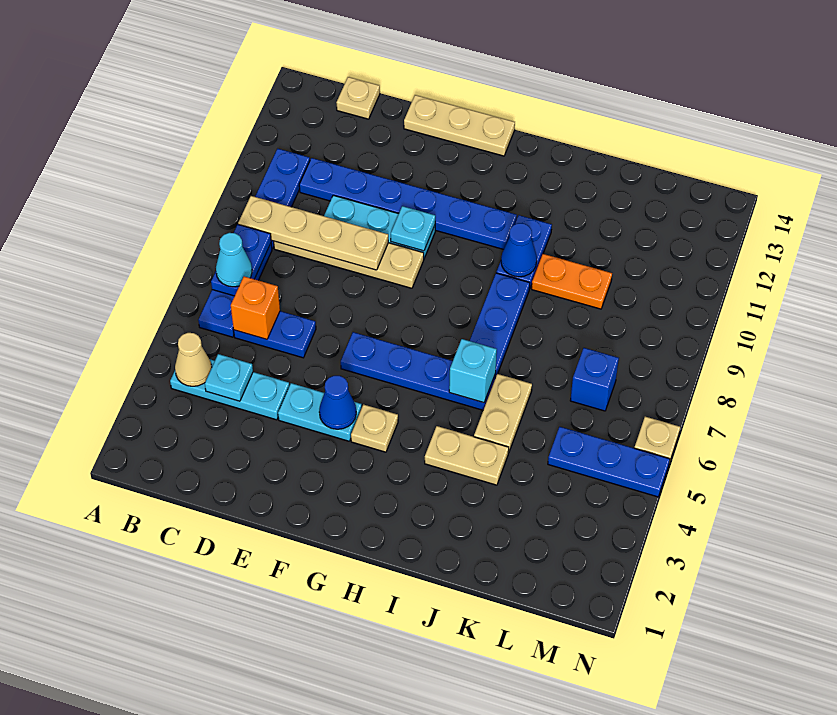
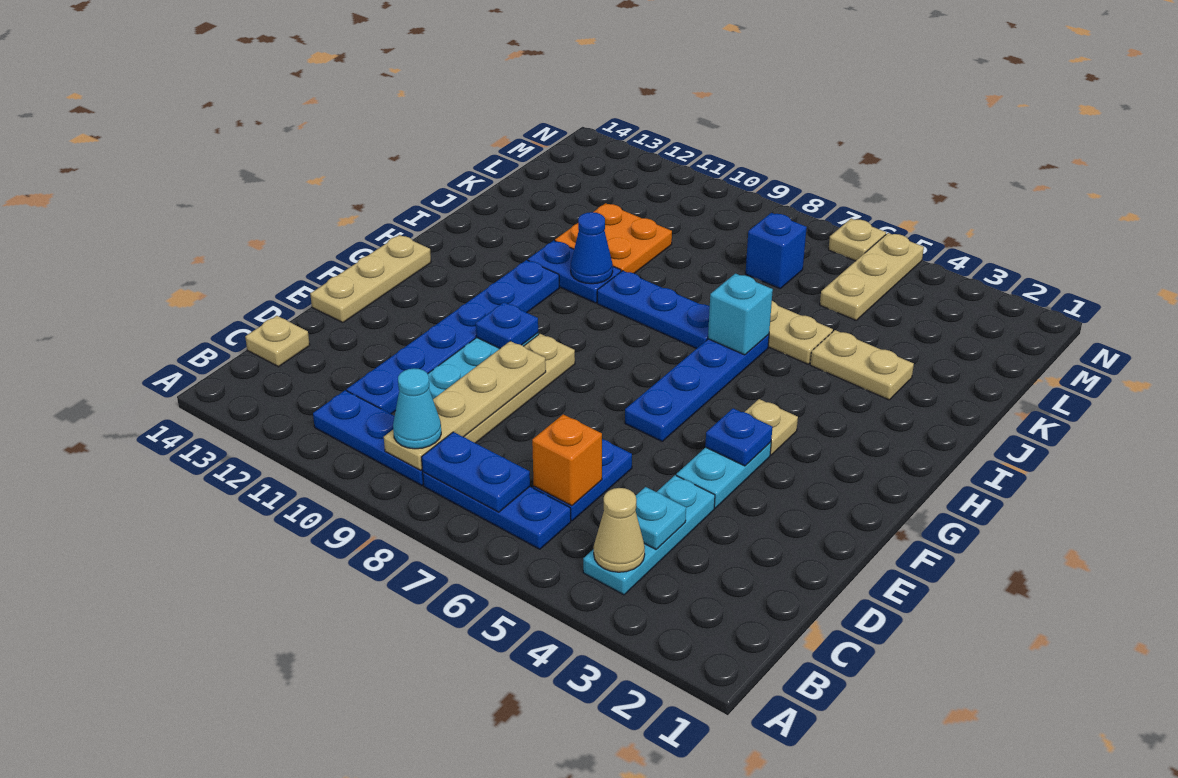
cyan cone B7 level 3 -> cyan cone B9 level 3
blue cone F4 level 2 -> blue plate F4 level 2
cyan plate F10 level 2 -> blue plate F10 level 2
tan plate I4:J4 level 1 -> tan plate J3:J4 level 1
orange plate J10:K10 level 1 -> orange plate J10:K11 level 1
blue plate L5:N5 level 1 -> tan plate L5:N5 level 1

